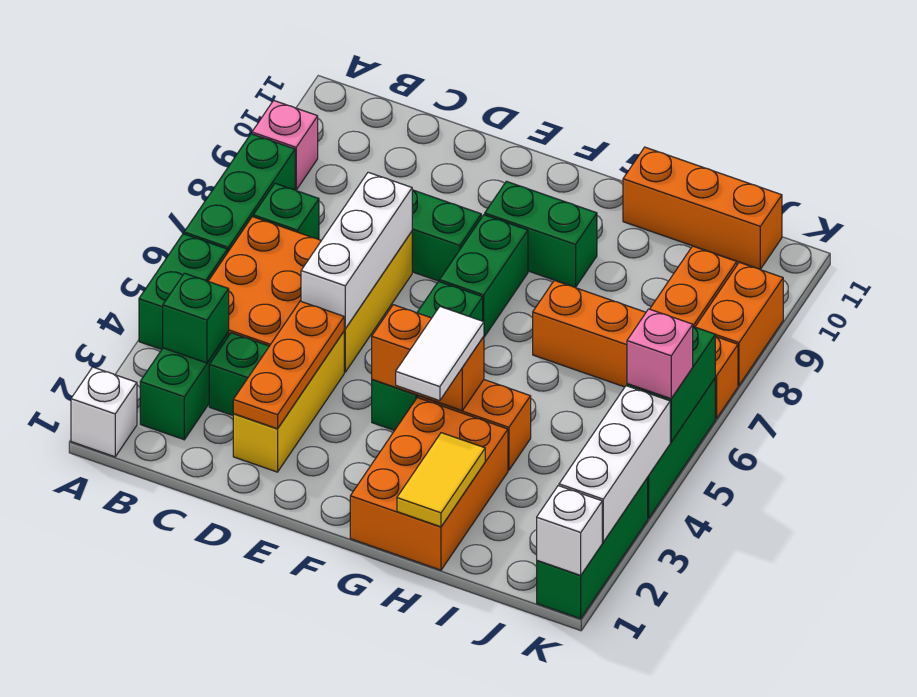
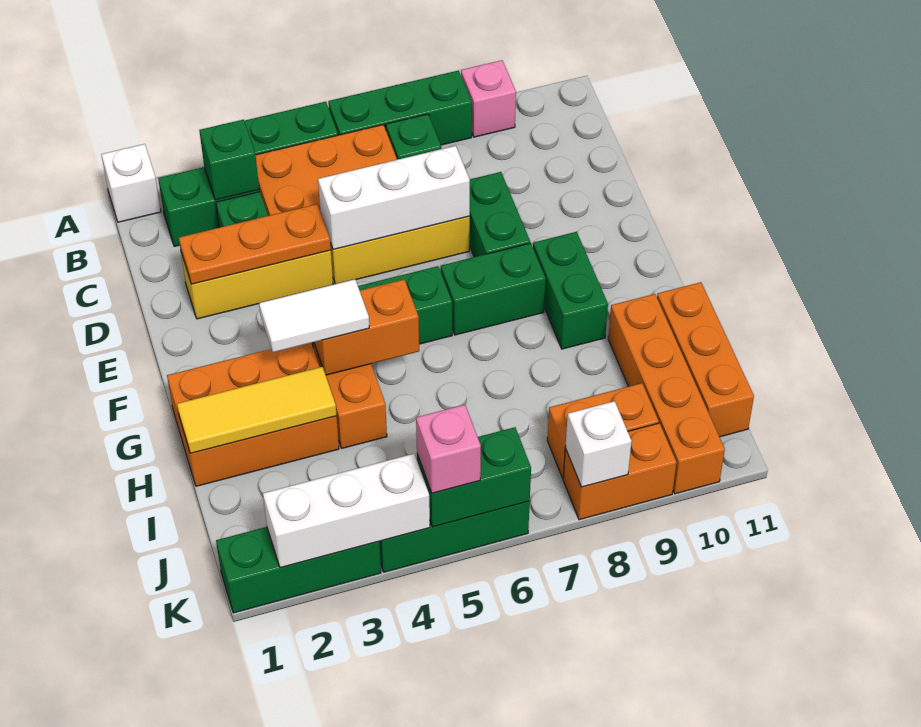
orange brick F4:G4 level 2 -> orange brick G4:G5 level 2
yellow tile H1:H2 level 2 -> yellow tile H1:H3 level 2
orange brick H7:K7 level 1 -> orange brick H10:K10 level 1
white brick K1 level 2 -> white brick K8 level 2

